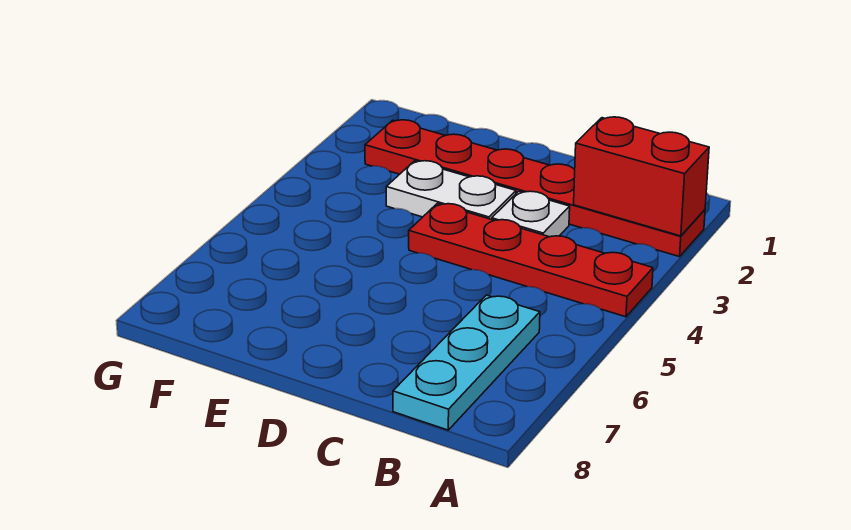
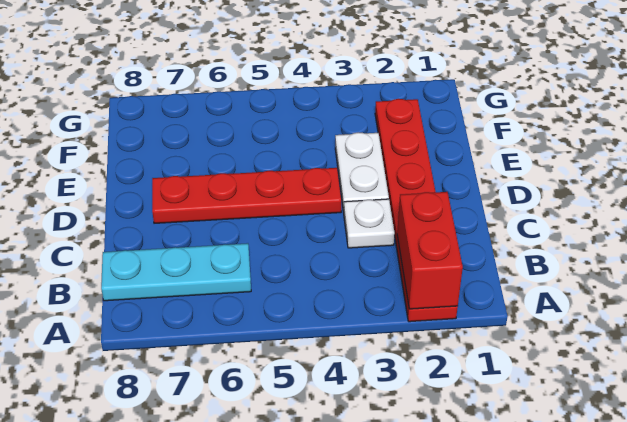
red plate A4:D4 level 1 -> red plate D4:D7 level 1

